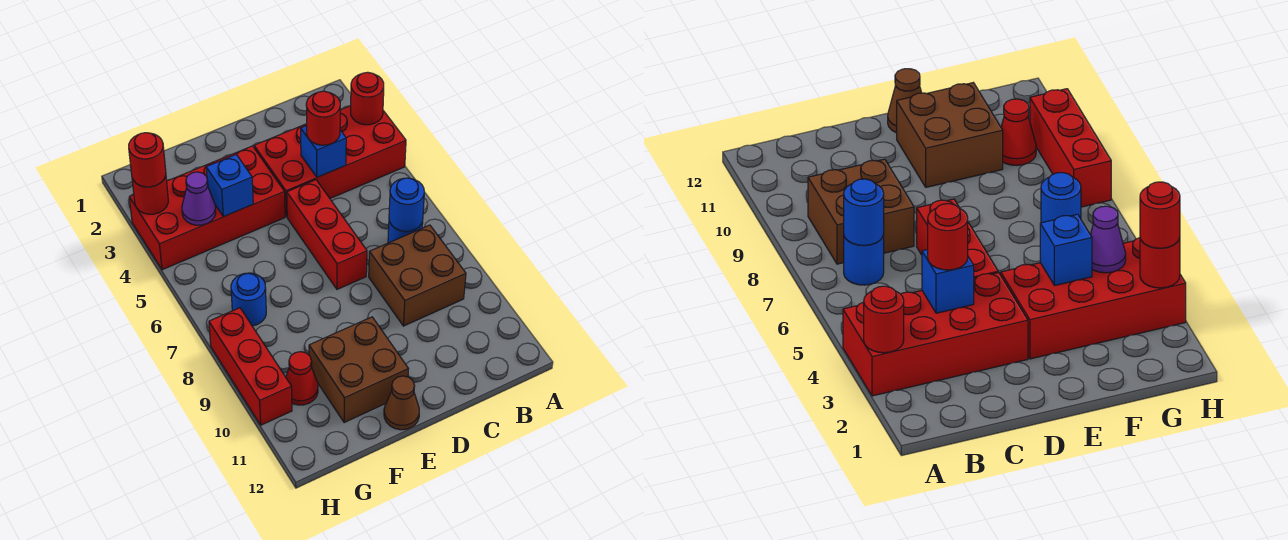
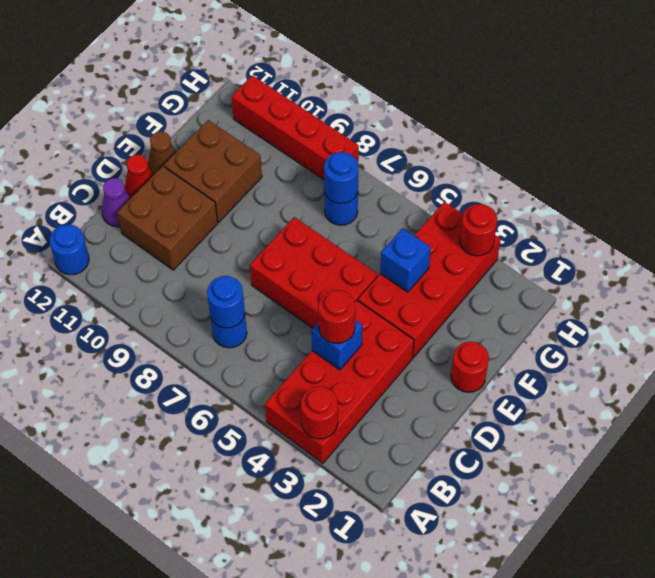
none -> blue round brick A12 level 1
brown brick B8:C9 level 1 -> brown brick C10:D11 level 1
red brick D5:D7 level 1 -> red brick D5:E7 level 1
purple cone G4 level 2 -> purple cone C12 level 1
none -> blue round brick G7 level 2
red cone G10 level 1 -> red cone D12 level 1
red round brick H3 level 3 -> red round brick E1 level 1
red brick H8:H10 level 1 -> red brick H8:H11 level 1

